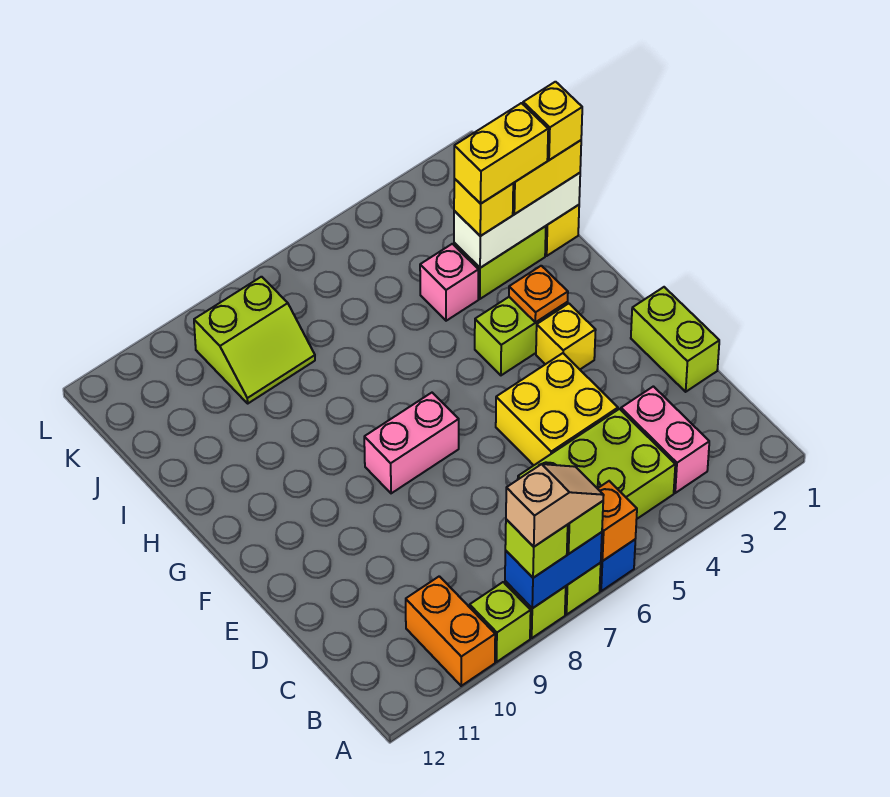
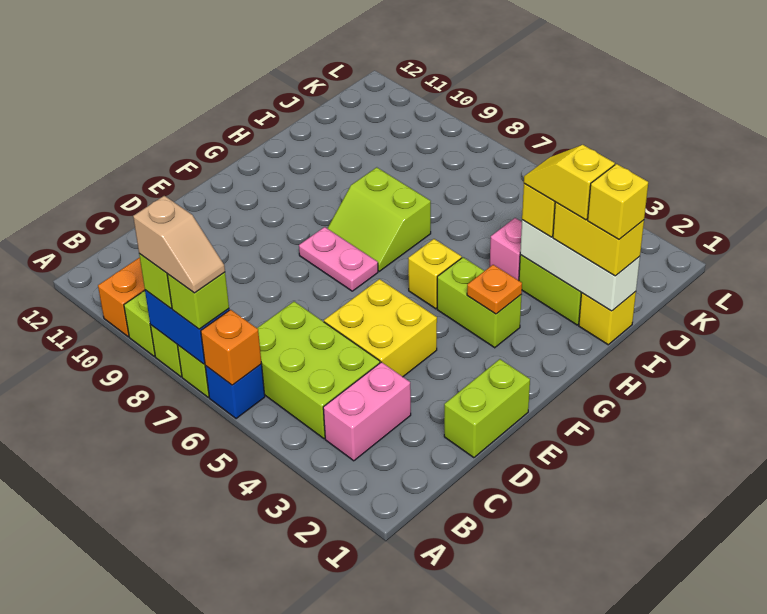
yellow brick F3 level 1 -> yellow brick G5 level 1
pink brick F7:F8 level 1 -> pink plate F7:F8 level 1
yellow brick I2:I3 level 4 -> yellow slope I2:I3 level 4 top 2
lime slope J8:K9 level 1 top K -> lime slope G7:H8 level 1 top H

